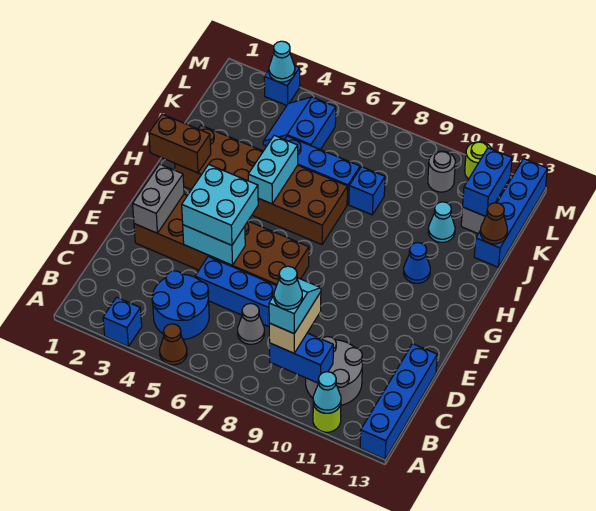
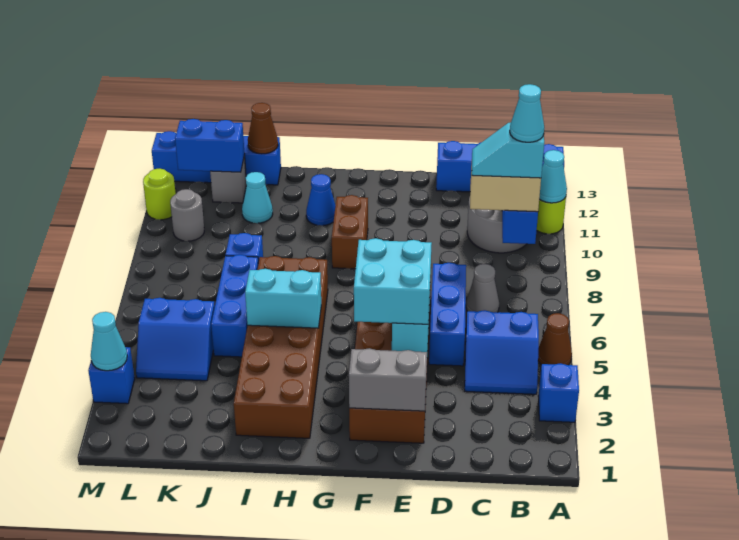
blue round brick B4:C5 level 1 -> blue slope B4:C5 level 1 top 5
brown brick H1:H2 level 2 -> brown brick G9:G10 level 1

